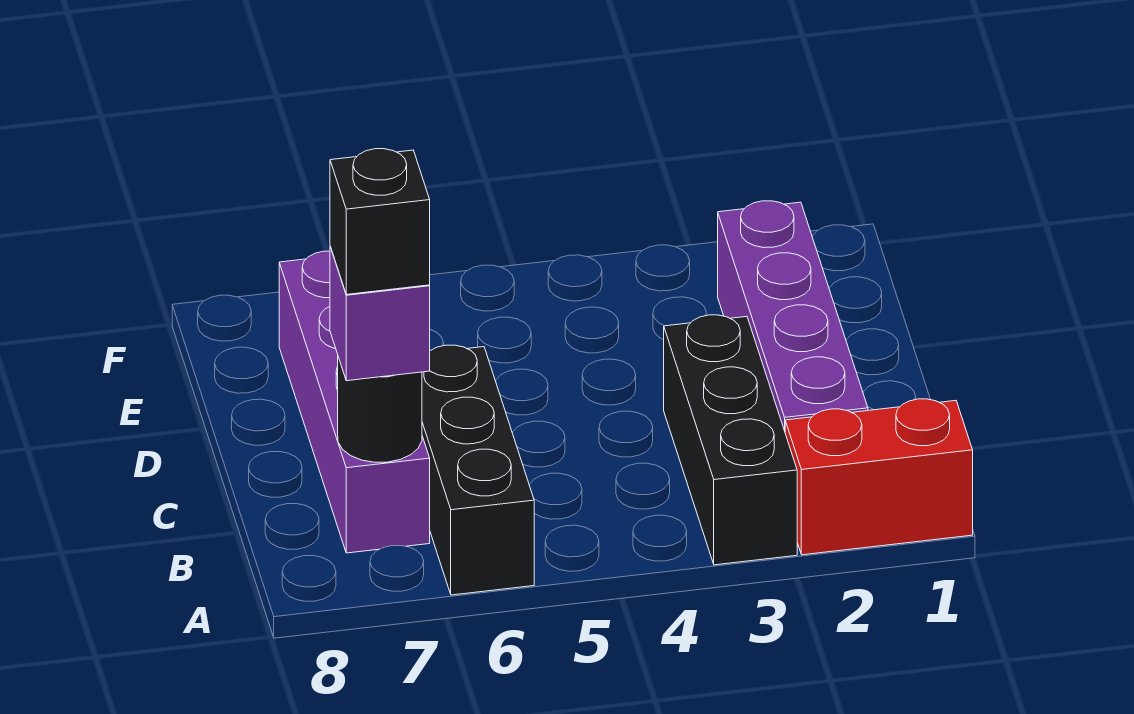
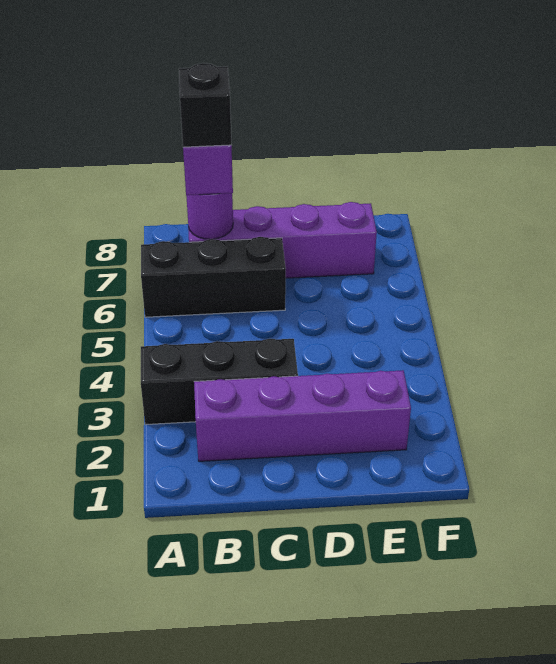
red brick A1:A2 level 1 -> none
black round brick B7 level 2 -> purple round brick B7 level 2

